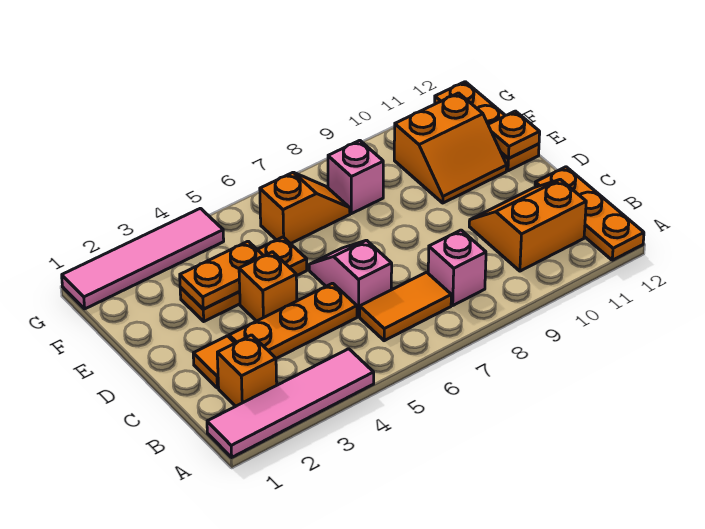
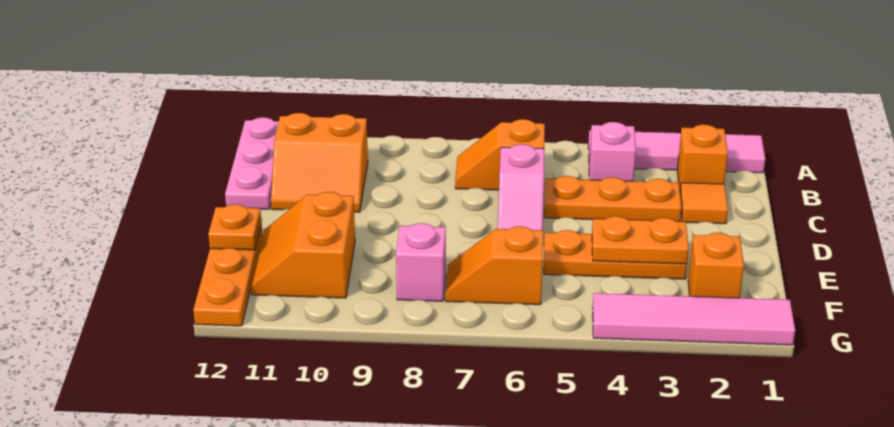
orange plate A12:C12 level 1 -> pink plate A12:C12 level 1
orange tile B6:B7 level 1 -> orange slope B6:B7 level 1 top 6
pink brick B8 level 1 -> pink brick B4 level 1
orange brick D4 level 1 -> orange brick F2 level 1
orange slope E10:F11 level 1 top F -> orange slope E10:F11 level 1 top 10

